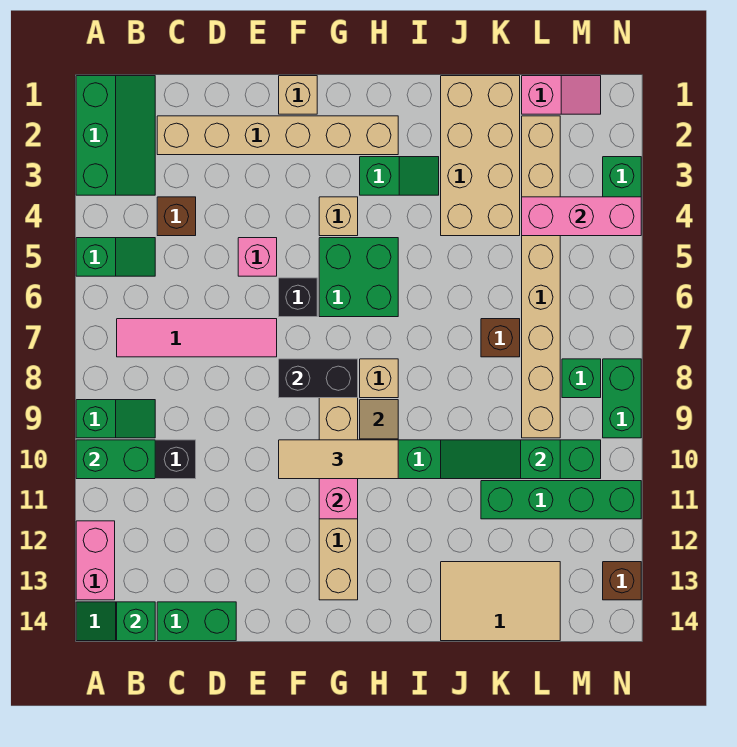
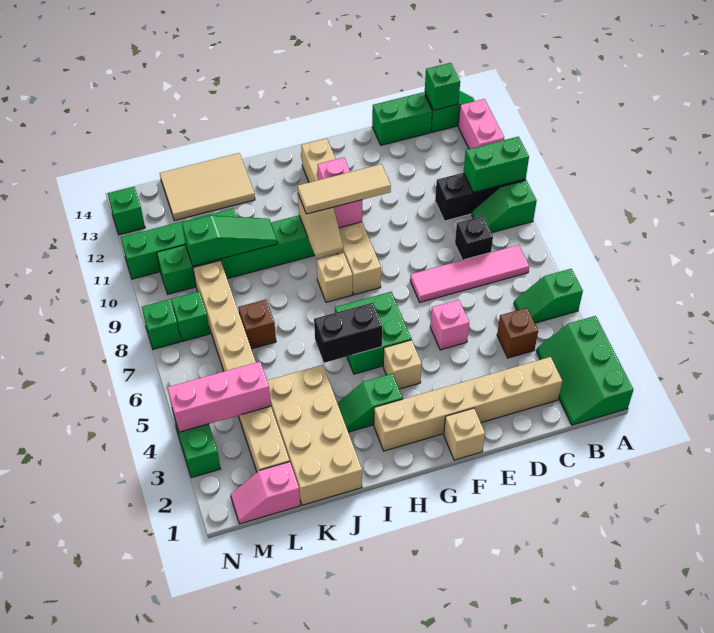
black brick F6 level 1 -> black brick C8 level 1
black brick F8:G8 level 2 -> black brick H5:I5 level 2
green brick N8:N9 level 1 -> green brick N8 level 1
brown brick N13 level 1 -> green brick N13 level 1

